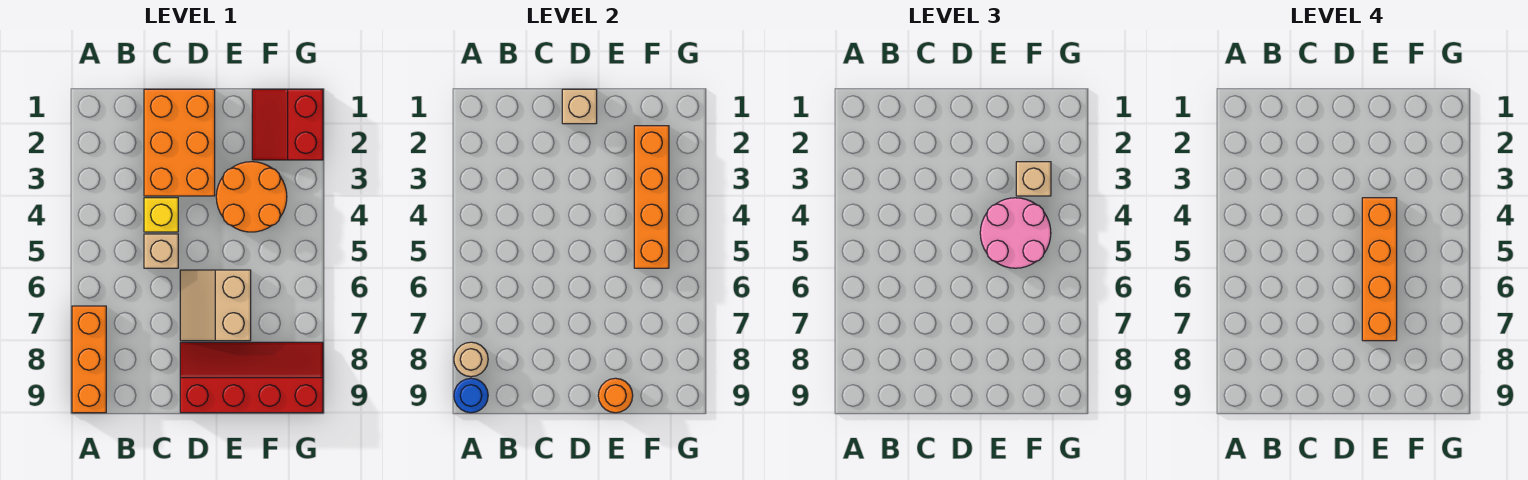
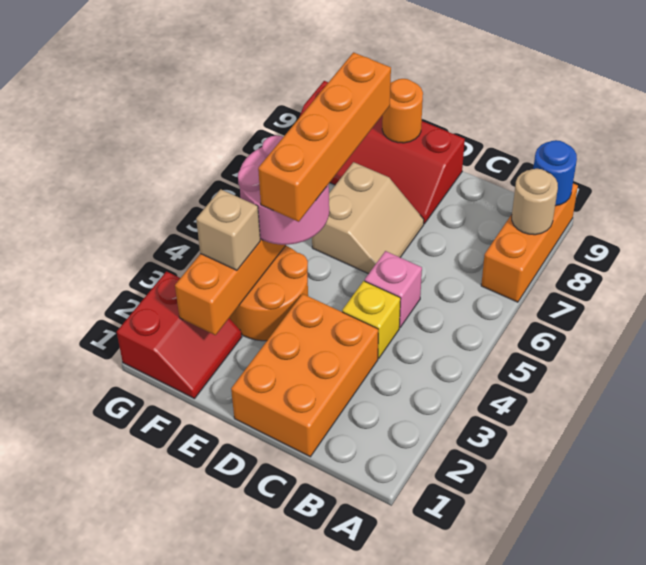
tan brick C5 level 1 -> pink brick C5 level 1
tan brick D1 level 2 -> none

